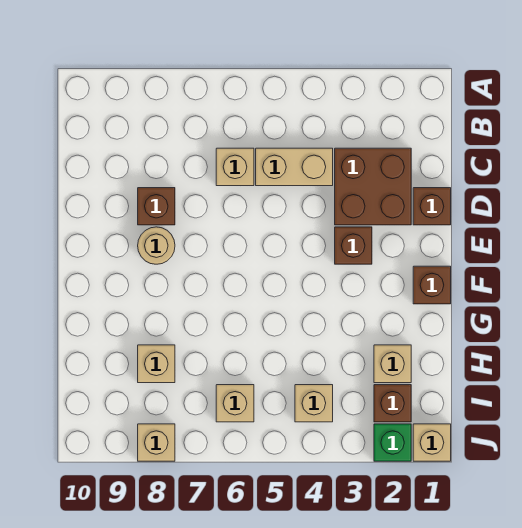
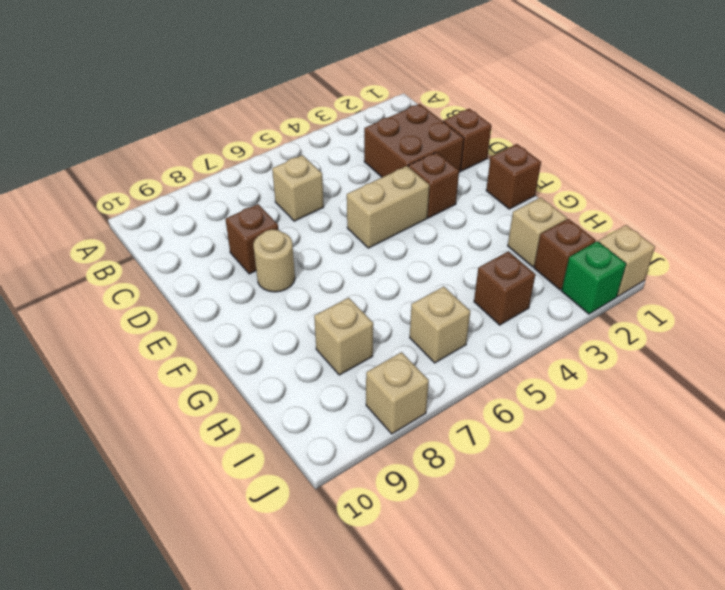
tan brick C4:C5 level 1 -> tan brick E4:E5 level 1
tan brick I4 level 1 -> brown brick I4 level 1

